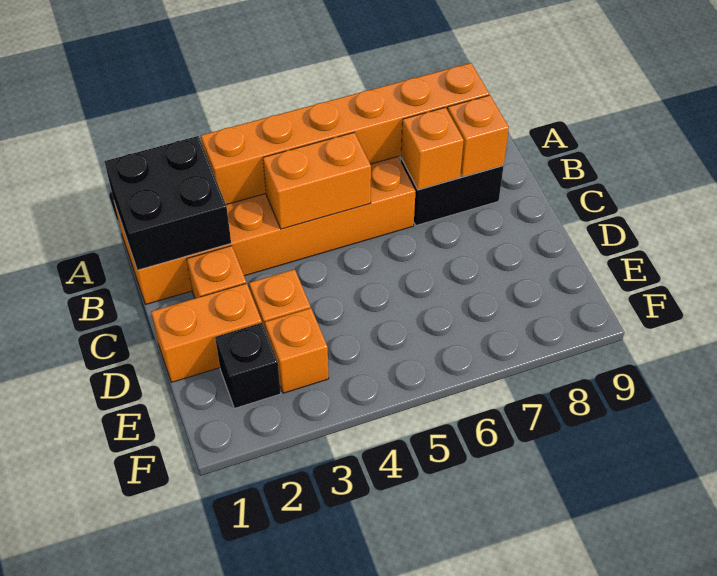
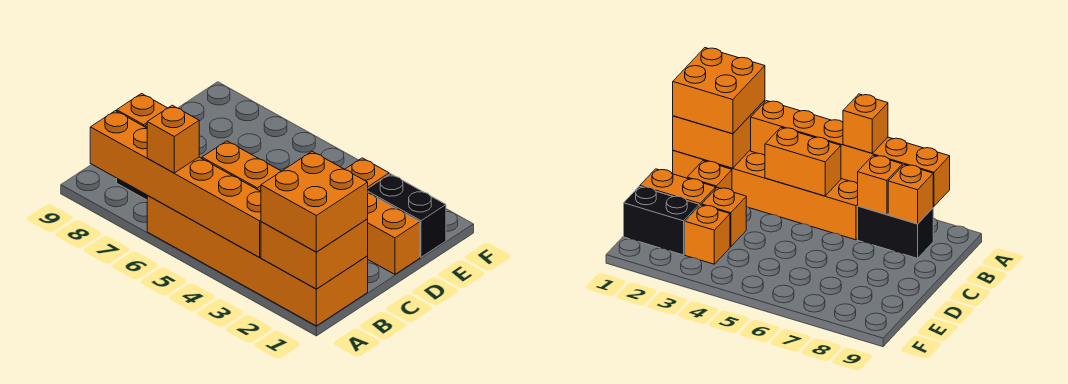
black brick A1:B2 level 2 -> orange brick A1:B2 level 2
none -> orange brick A1:B2 level 3
none -> orange brick A6 level 3
black brick E2 level 1 -> black brick E1:E2 level 1

